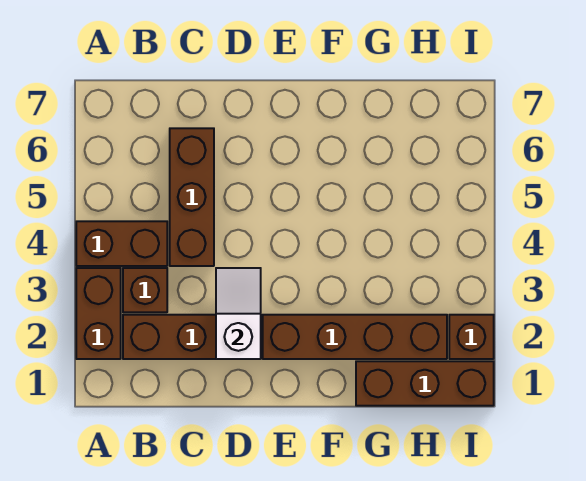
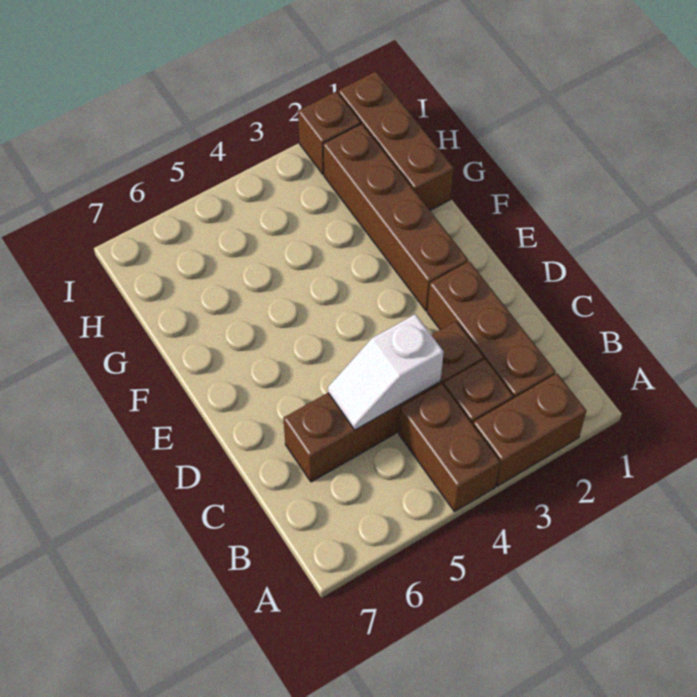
brown brick C4:C6 level 1 -> brown brick C3:C6 level 1
white slope D2:D3 level 2 top 2 -> white slope C4:C5 level 2 top 4

